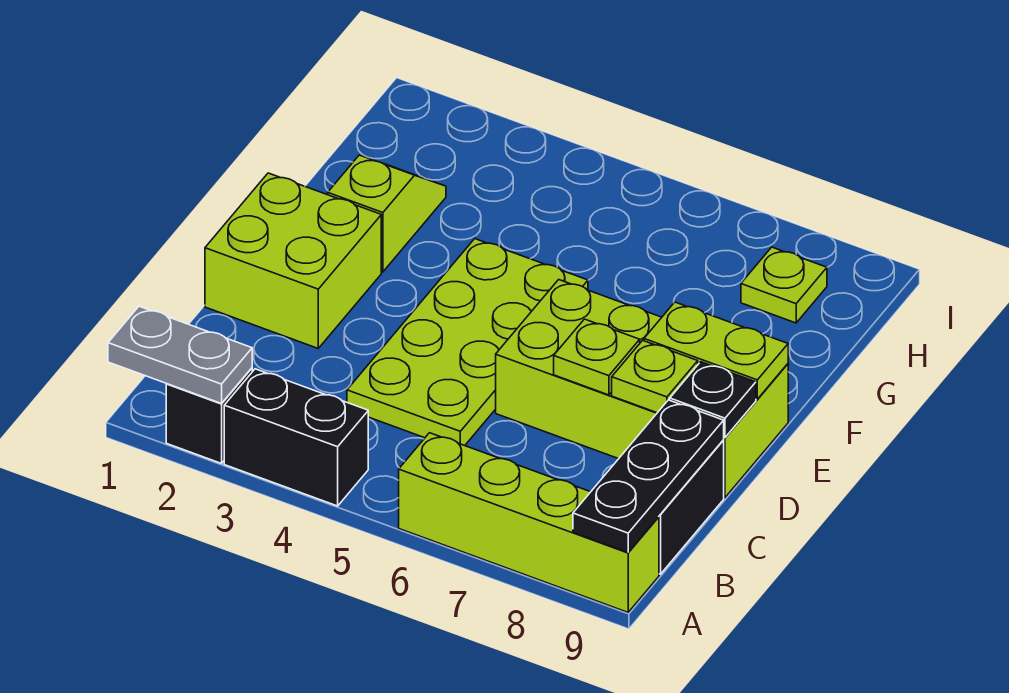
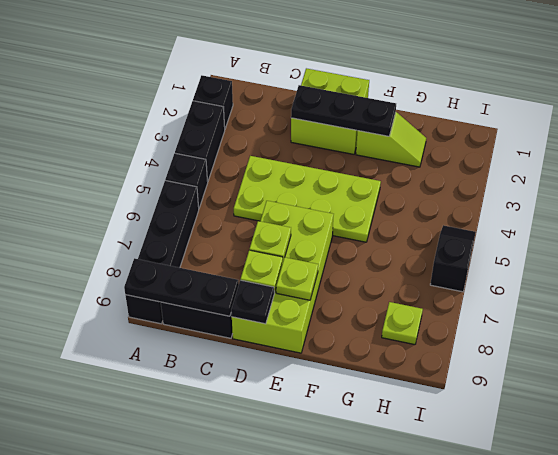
grey plate A1:A2 level 2 -> none
none -> black brick A5 level 1
lime brick A6:A9 level 1 -> black brick A6:A9 level 1
none -> black plate D2:F2 level 2
lime plate E8:E9 level 2 -> lime plate E8 level 2
none -> black slope I5:I6 level 1 top 6

